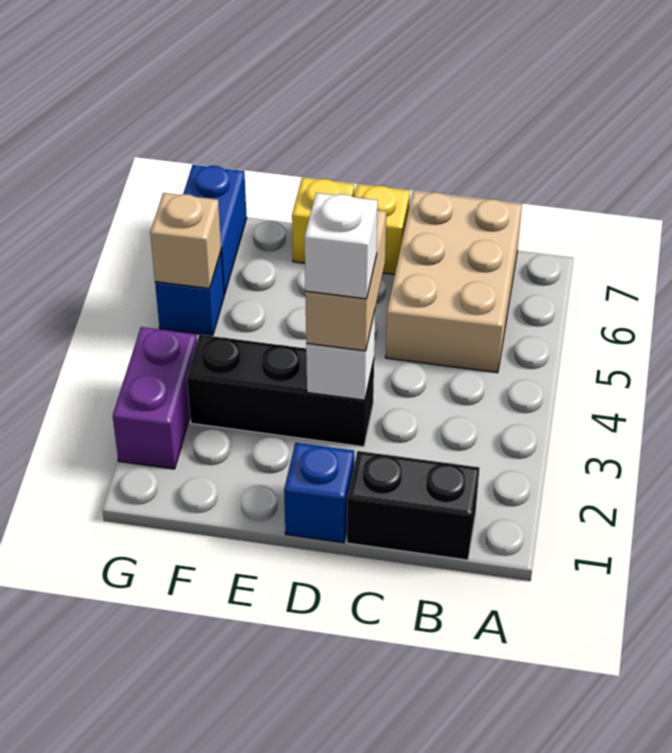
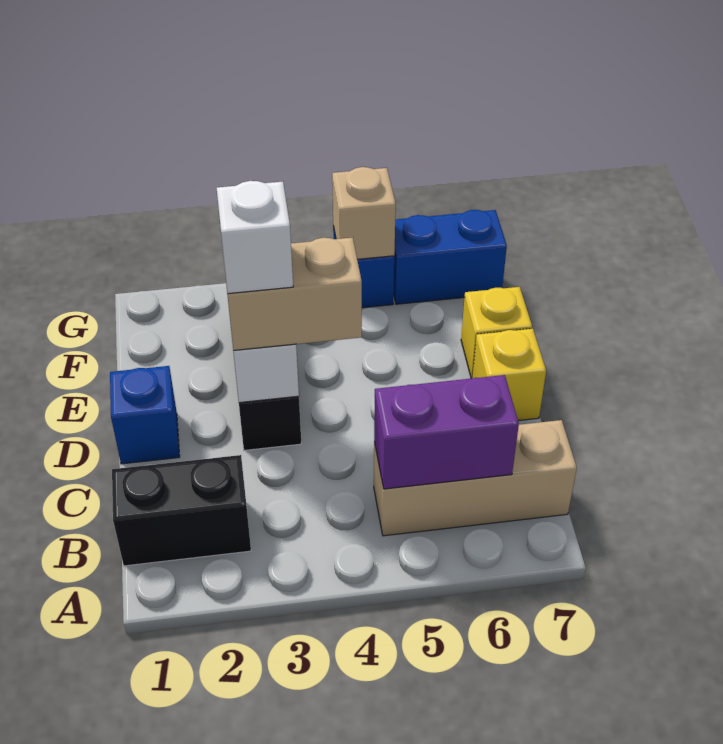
black brick B1:C1 level 1 -> black brick B1:B2 level 1
tan brick B5:C7 level 1 -> tan brick B5:B7 level 1
purple brick G2:G3 level 1 -> purple brick B5:B6 level 2

